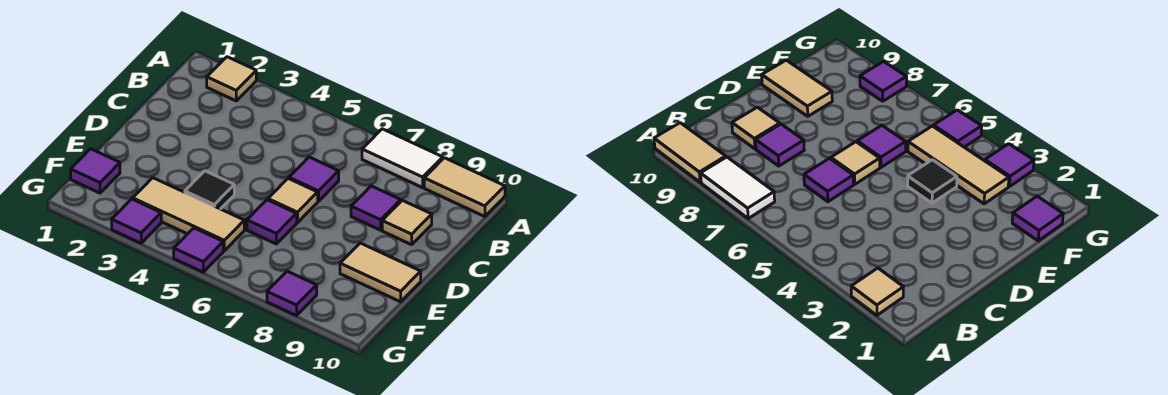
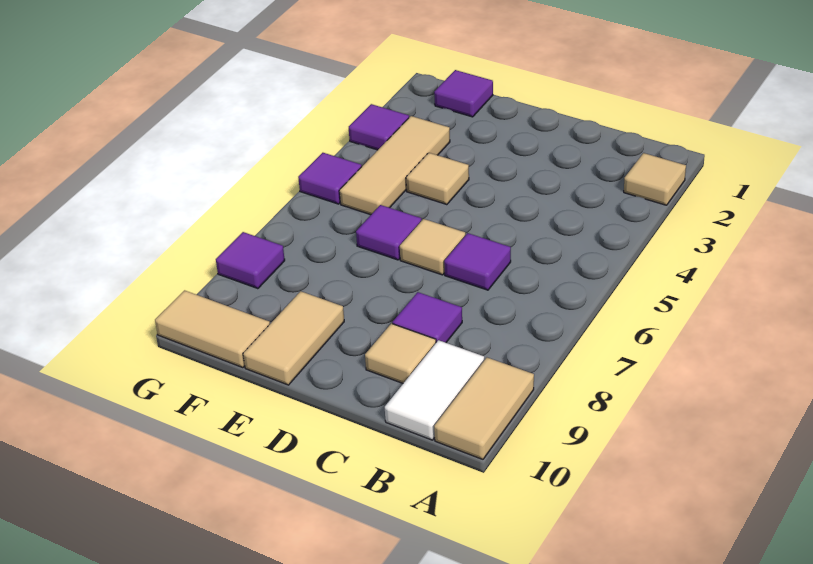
white tile A7:A8 level 1 -> white tile B9:B10 level 1
black tile E4 level 1 -> tan tile E4 level 1
none -> tan tile F10:G10 level 1

